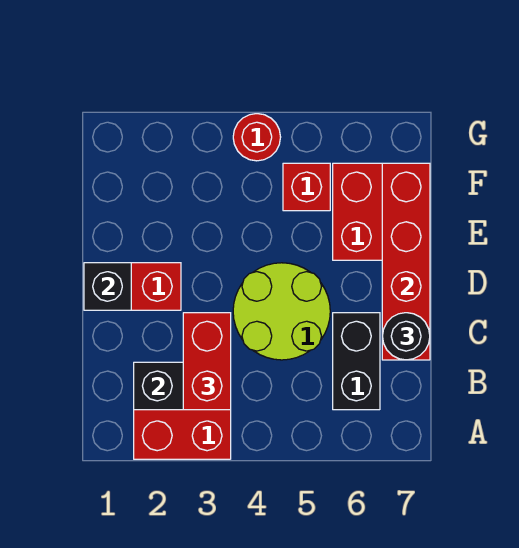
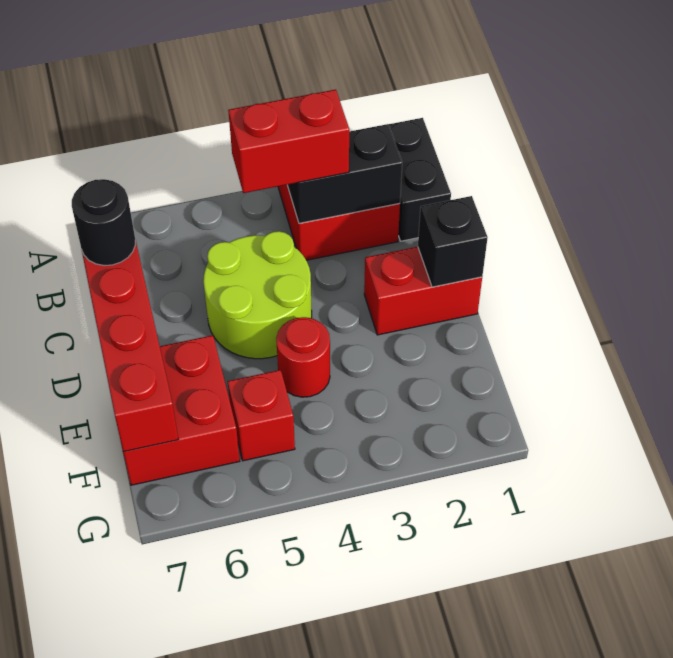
red brick B3:C3 level 3 -> red brick B3:B4 level 3
black brick B6:C6 level 1 -> black brick A1:B1 level 1
red round brick G4 level 1 -> red round brick E4 level 1

